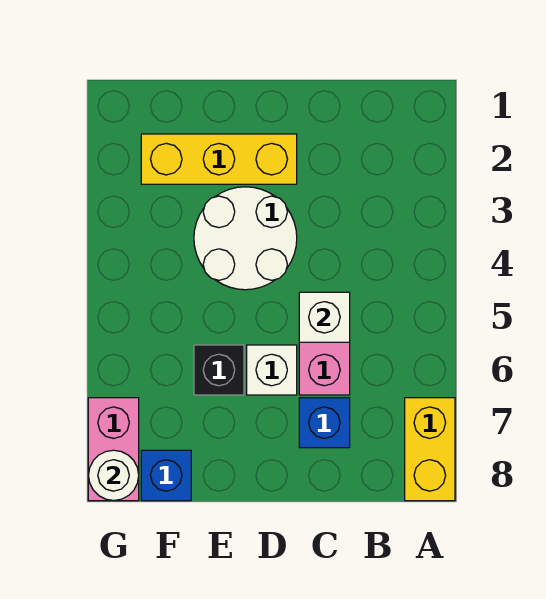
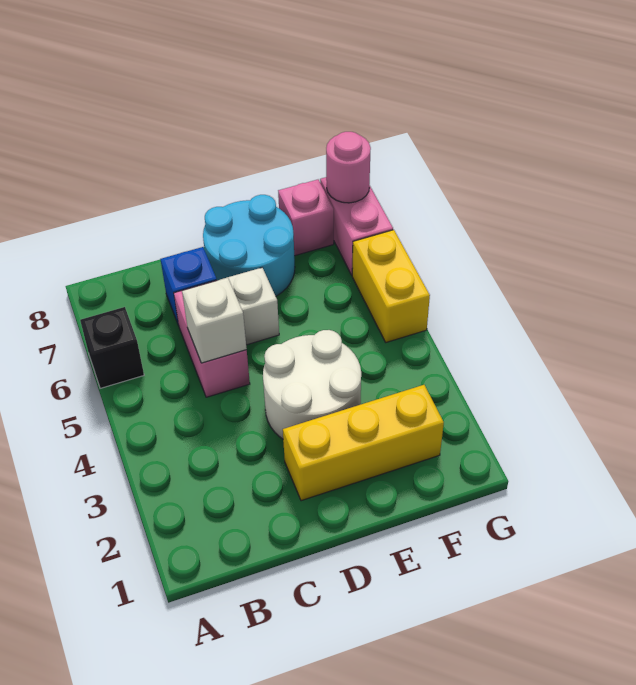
yellow brick A7:A8 level 1 -> yellow brick G5:G6 level 1
none -> cyan round brick D7:E8 level 1
black brick E6 level 1 -> black brick A6 level 1
blue brick F8 level 1 -> pink brick F8 level 1
white round brick G8 level 2 -> pink round brick G8 level 2

